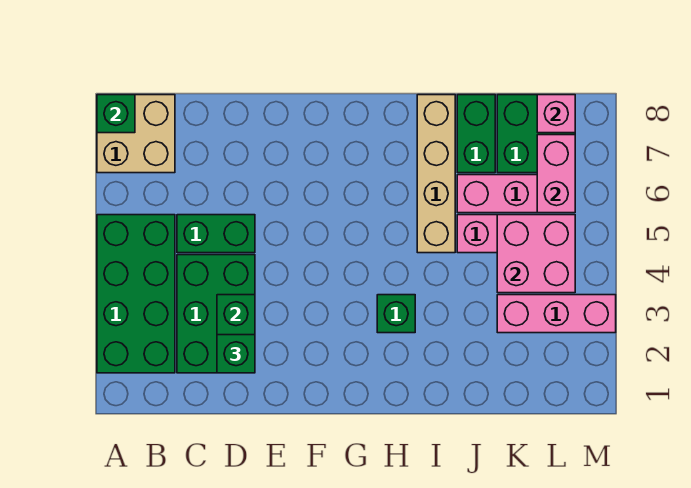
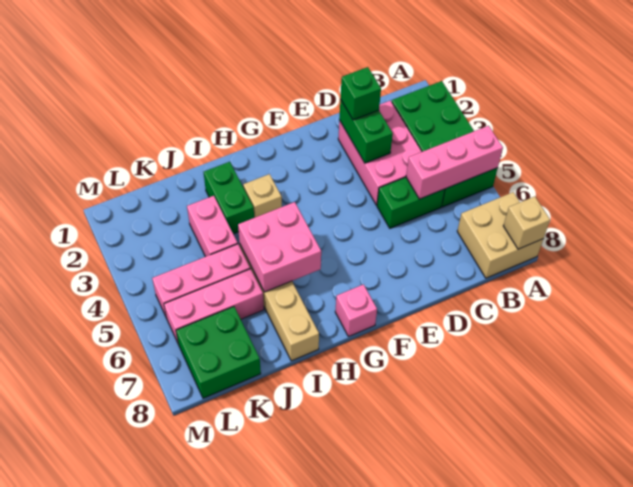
green brick A8 level 2 -> tan brick A8 level 2
green brick C2:D4 level 1 -> pink brick C2:D4 level 1
green brick H3 level 1 -> tan brick H3 level 1
green brick J7:J8 level 1 -> green brick I2:I3 level 1
pink brick K3:M3 level 1 -> pink brick A5:C5 level 2
pink brick K4:L5 level 2 -> pink brick H5:I6 level 2
pink brick L6:L7 level 2 -> pink brick J3:J4 level 1
pink brick L8 level 2 -> pink brick G8 level 1

